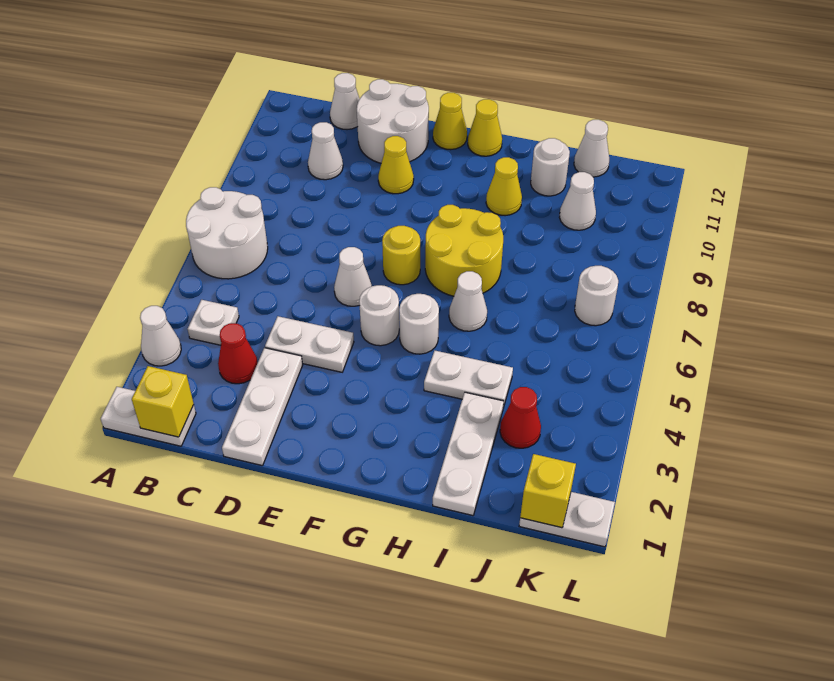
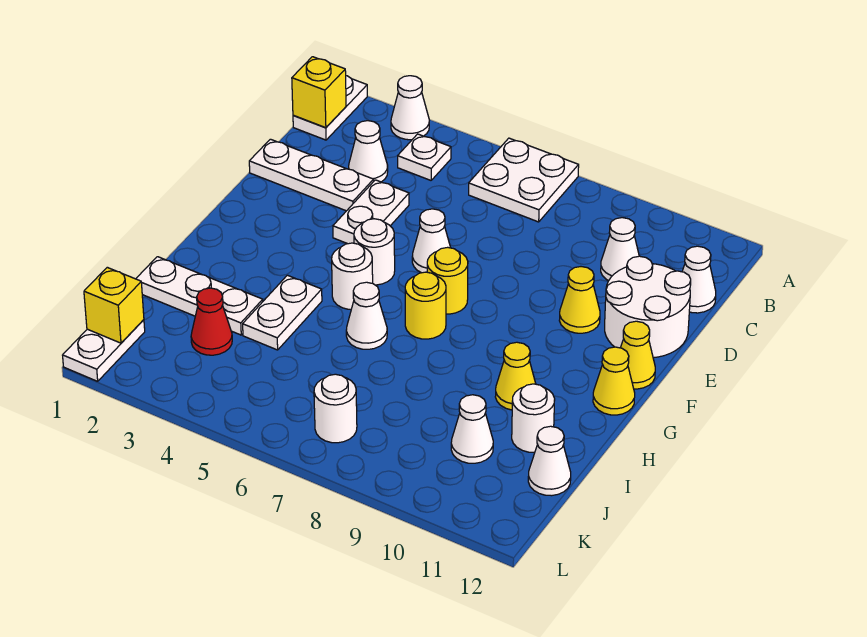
white round brick A6:B7 level 1 -> white plate A6:B7 level 1
red cone C3 level 1 -> white cone C3 level 1
yellow round brick G7:H8 level 1 -> yellow round brick G7 level 1

